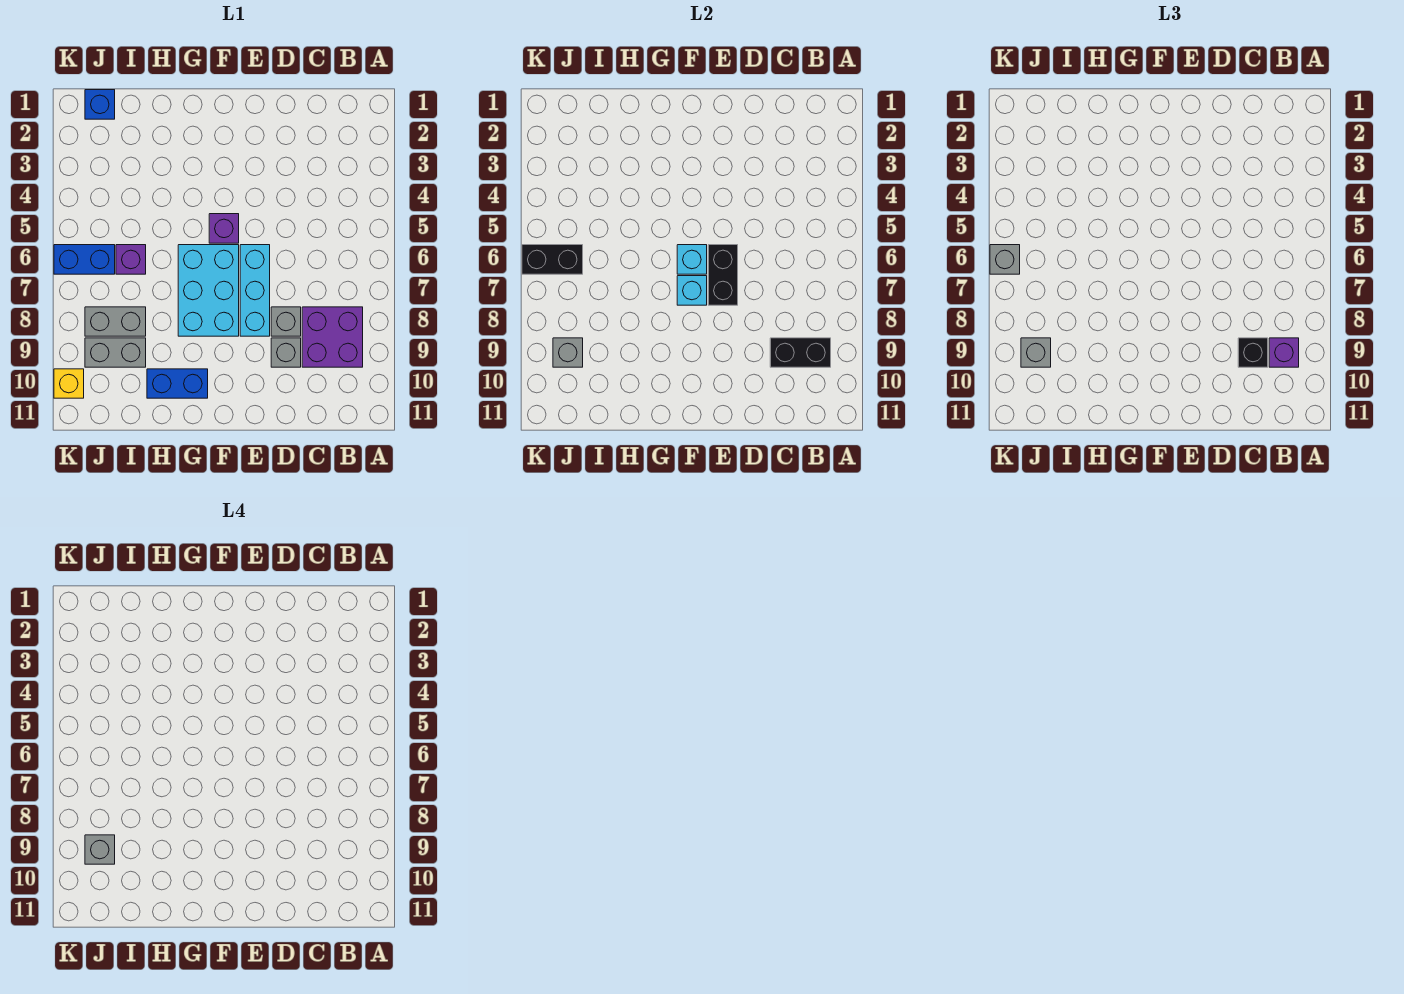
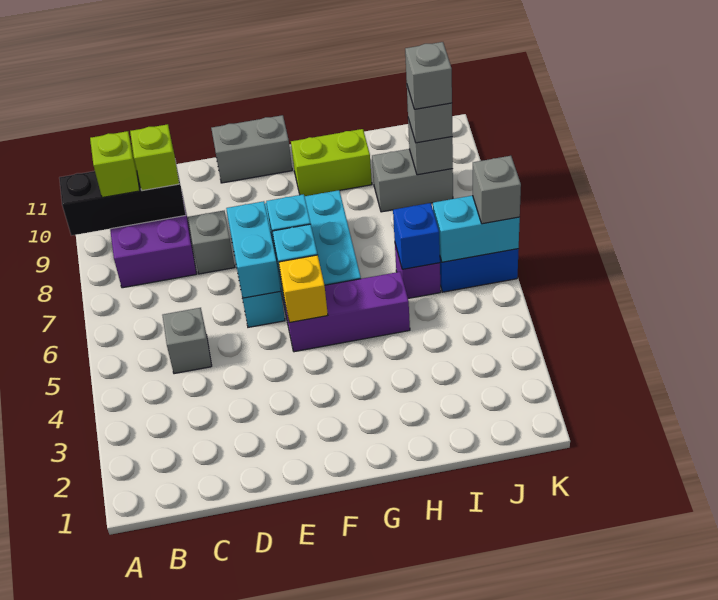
black brick B9:C9 level 2 -> black brick A9:C9 level 2
purple brick B9 level 3 -> lime brick B9 level 3
black brick C9 level 3 -> lime brick C9 level 3
grey brick D9 level 1 -> grey brick C5 level 1
black brick E6:E7 level 2 -> cyan brick E6:E7 level 2
purple brick F5 level 1 -> purple brick F5:H5 level 1
blue brick G10:H10 level 1 -> lime brick G10:H10 level 1
grey brick I8:J8 level 1 -> grey brick E11:F11 level 1
blue brick J1 level 1 -> blue brick I6 level 2
black brick J6:K6 level 2 -> cyan brick J6:K6 level 2
yellow brick K10 level 1 -> yellow brick F5 level 2

